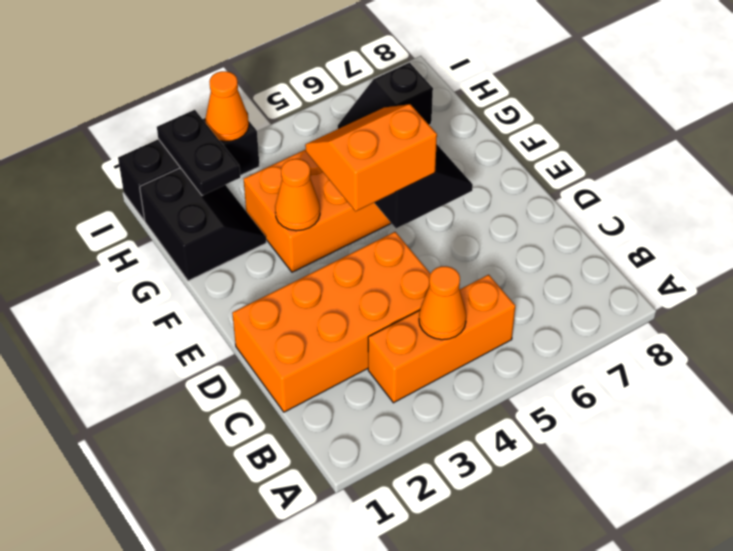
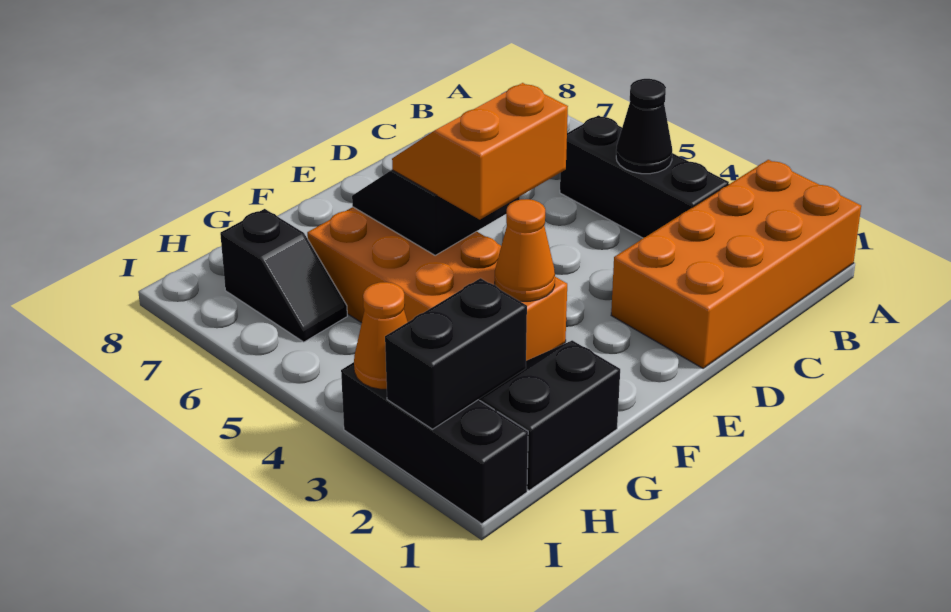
orange brick B3:B5 level 1 -> black brick B3:B5 level 1
orange cone B4 level 2 -> black cone B4 level 2
orange brick C1:D4 level 1 -> orange brick A1:D2 level 1
orange slope E4:F5 level 3 top E -> orange slope E4:F5 level 3 top 4
black plate H2:I2 level 2 -> black brick H2:I2 level 2

